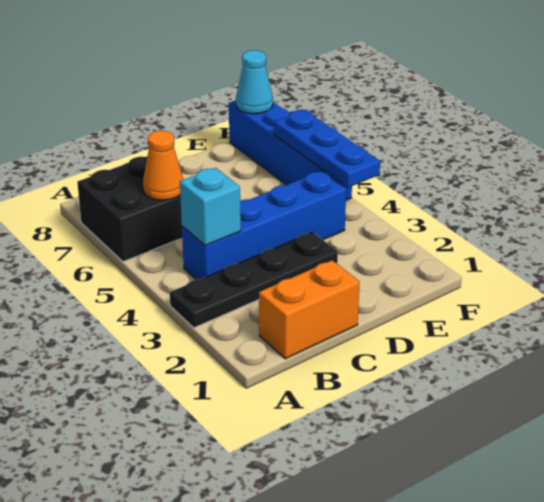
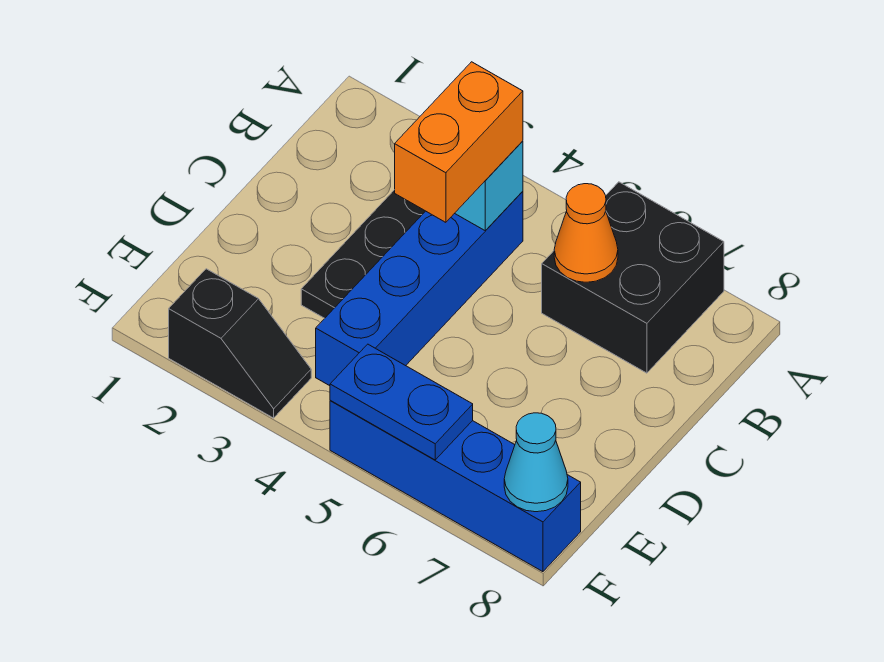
orange brick B1:C1 level 1 -> orange brick B4:C4 level 3
none -> black slope F2:F3 level 1 top 2
blue plate F4:F6 level 2 -> blue plate F5:F6 level 2

